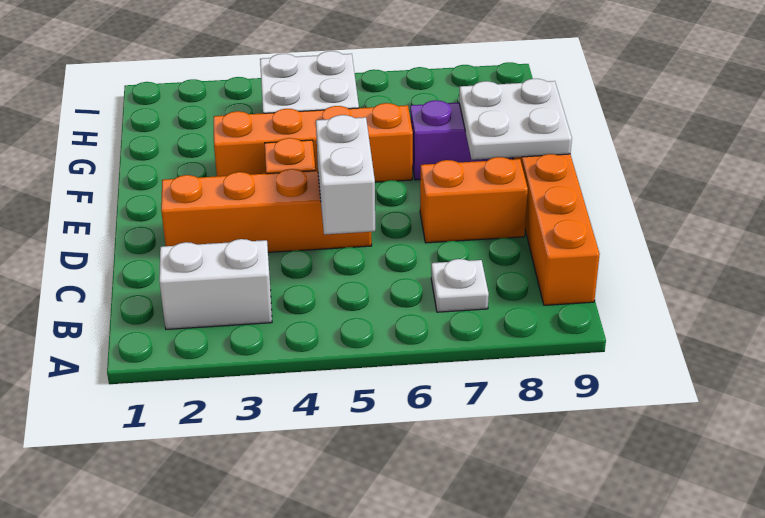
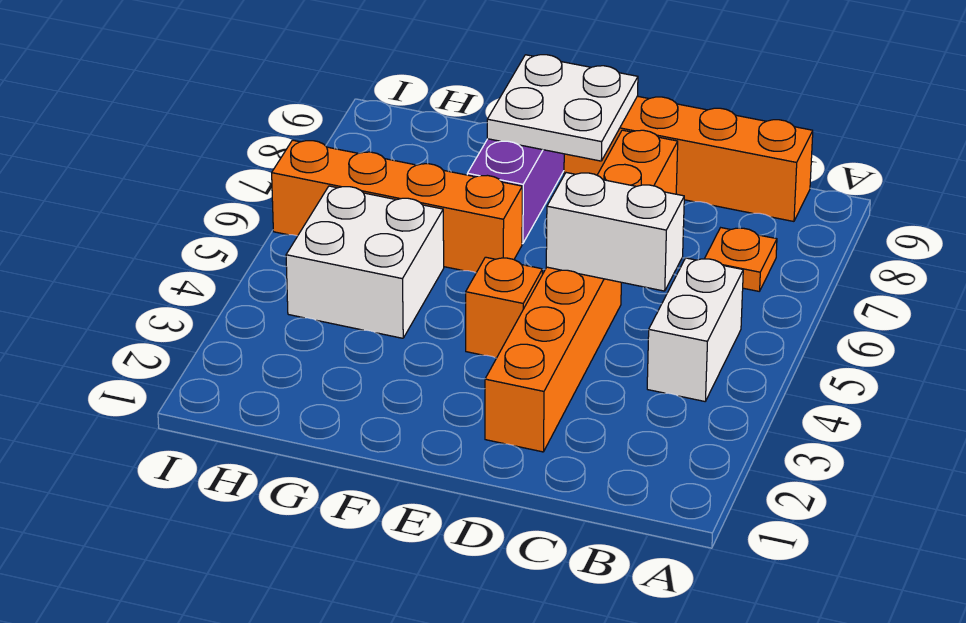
white brick B2:B3 level 1 -> white brick B4:B5 level 1
white plate B7 level 1 -> orange plate B7 level 1
orange brick F3:F6 level 1 -> orange brick F6:I6 level 1

